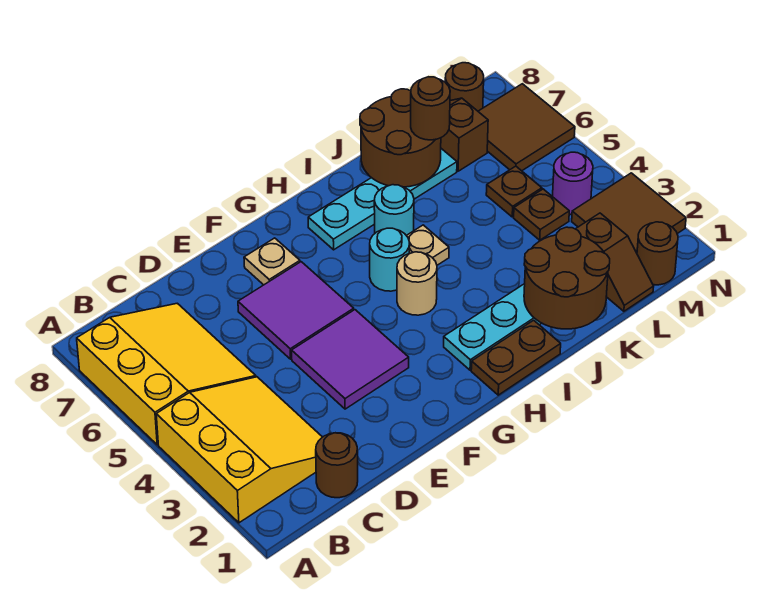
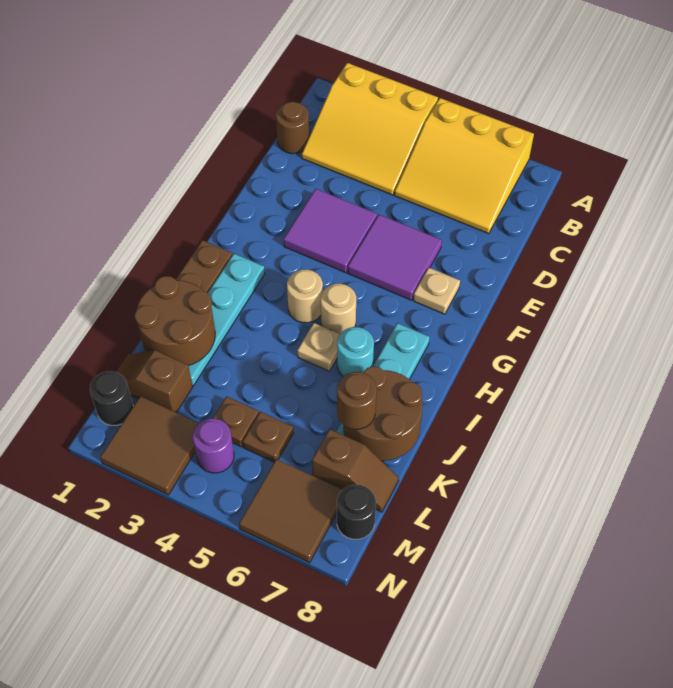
cyan round brick H5 level 1 -> tan round brick H5 level 1
brown round brick M1 level 1 -> black round brick M1 level 1
brown round brick M8 level 1 -> black round brick M8 level 1

